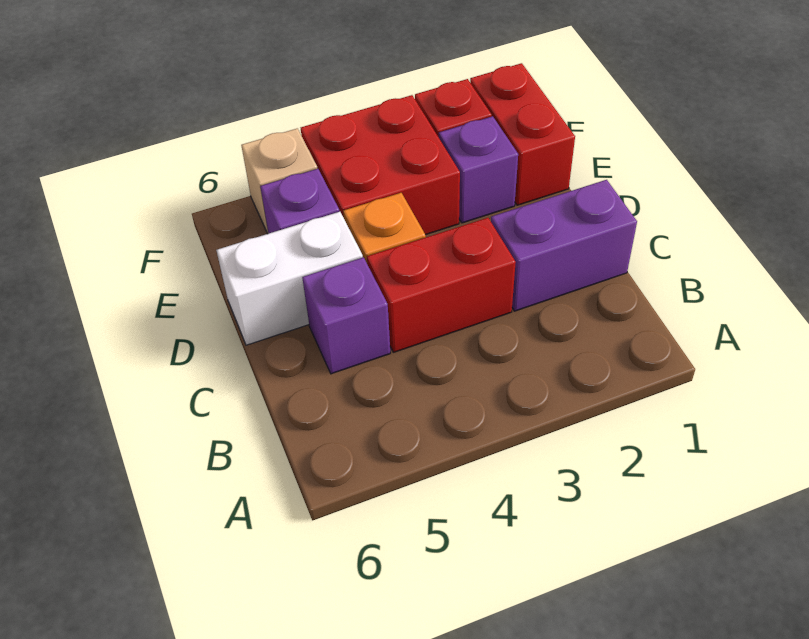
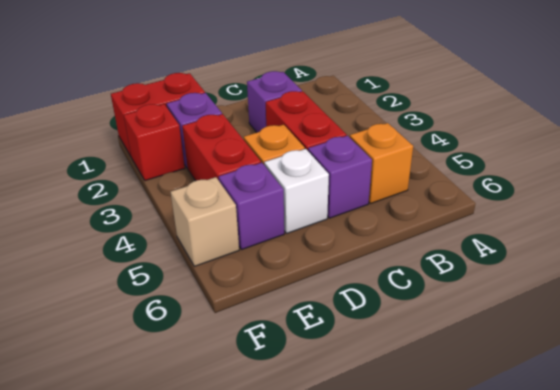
none -> orange brick B5 level 1
purple brick C1:C2 level 1 -> purple brick C2 level 1
white brick D5:D6 level 1 -> white brick D5 level 1
red brick E3:F4 level 1 -> red brick E3:E4 level 1

